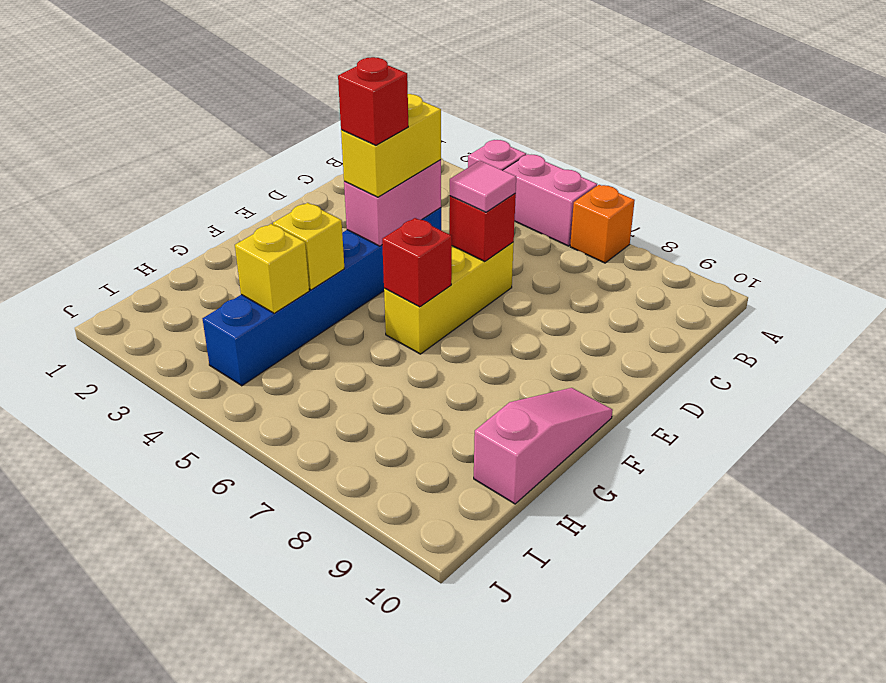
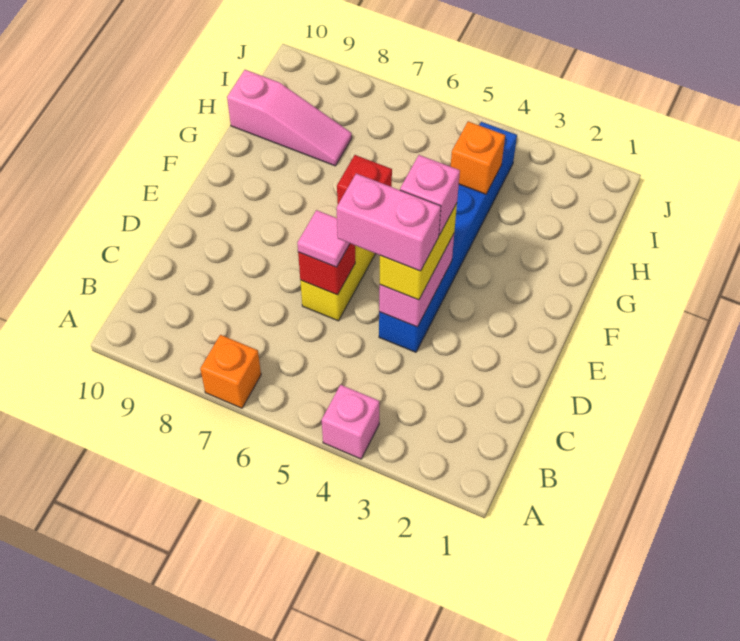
pink brick A5:A6 level 1 -> pink brick D4:D5 level 4
red brick E4 level 4 -> pink brick E4 level 4
pink slope F10:H10 level 1 top H -> pink slope H8:H10 level 1 top 10
yellow brick G4 level 2 -> none
yellow brick H4 level 2 -> orange brick H4 level 2

